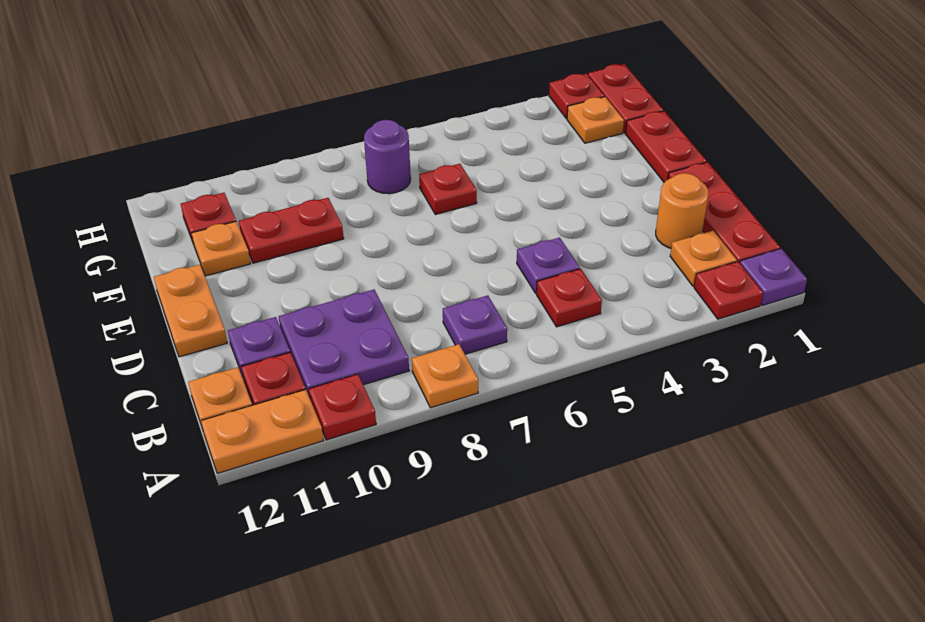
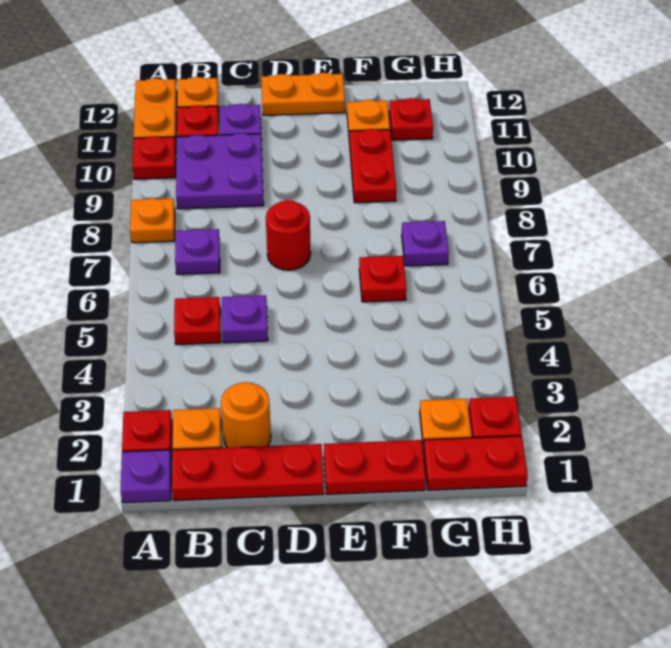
none -> red round brick D7 level 1
purple round brick G7 level 1 -> purple plate G7 level 1

